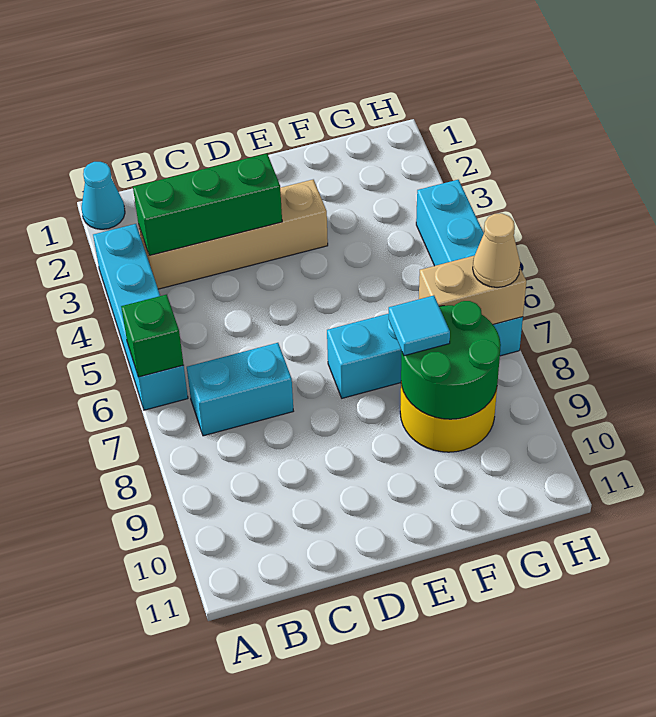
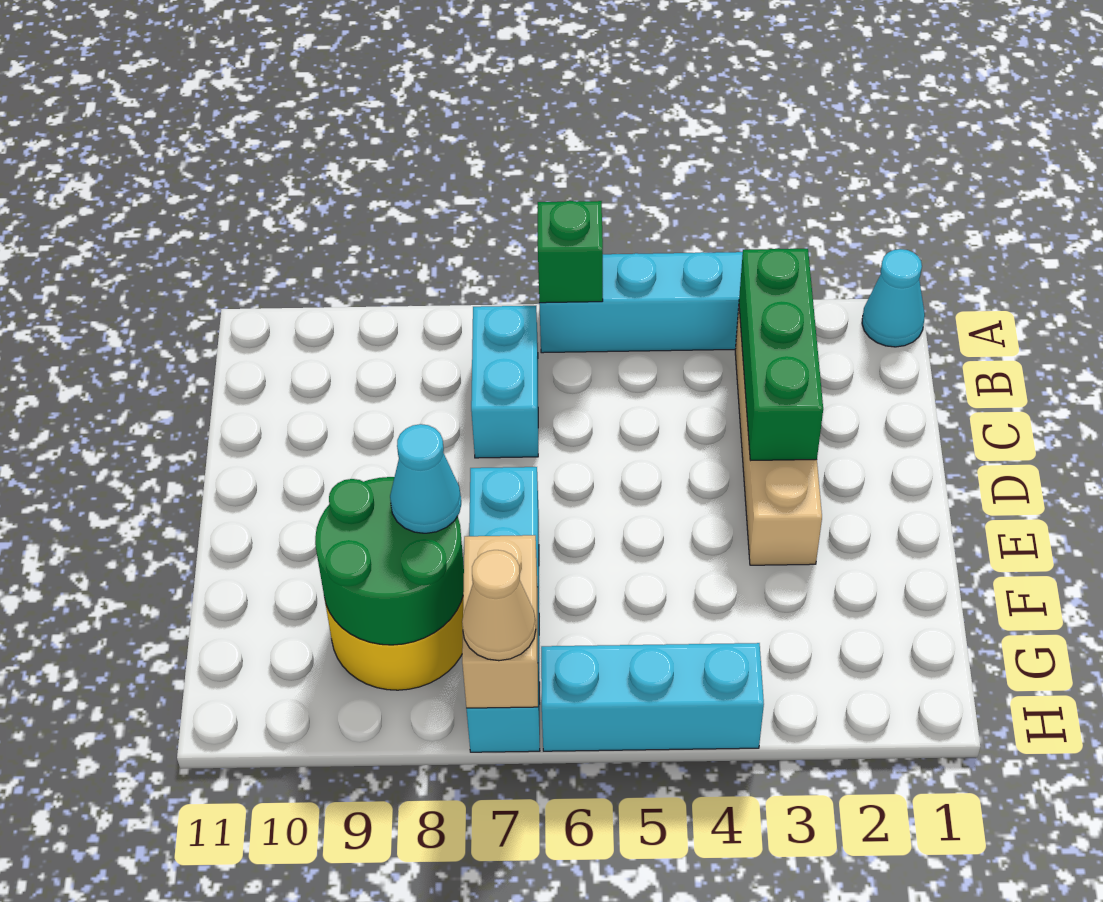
cyan tile F8 level 3 -> cyan cone F8 level 3

